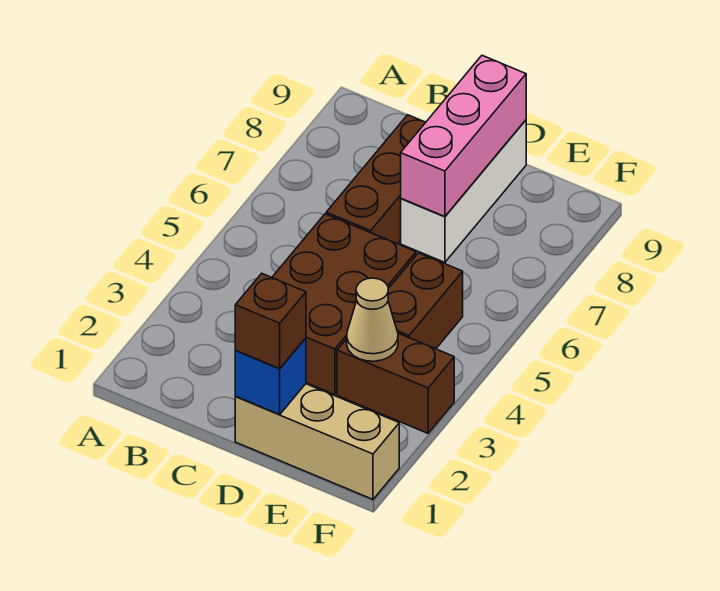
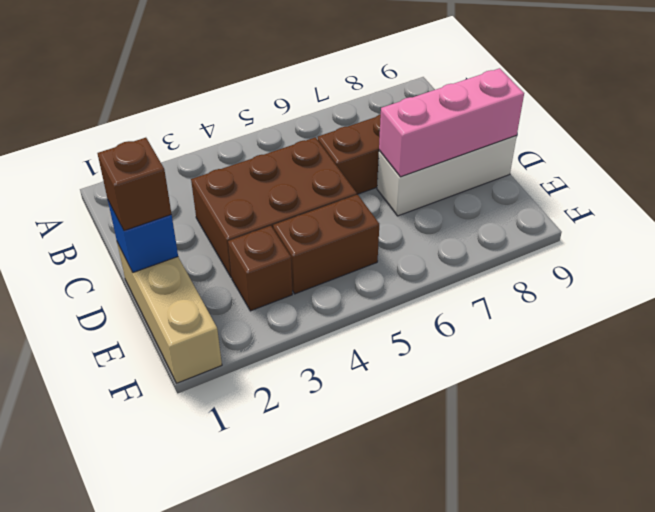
brown brick E3:F3 level 1 -> brown brick E3 level 1
tan cone E3 level 2 -> none

